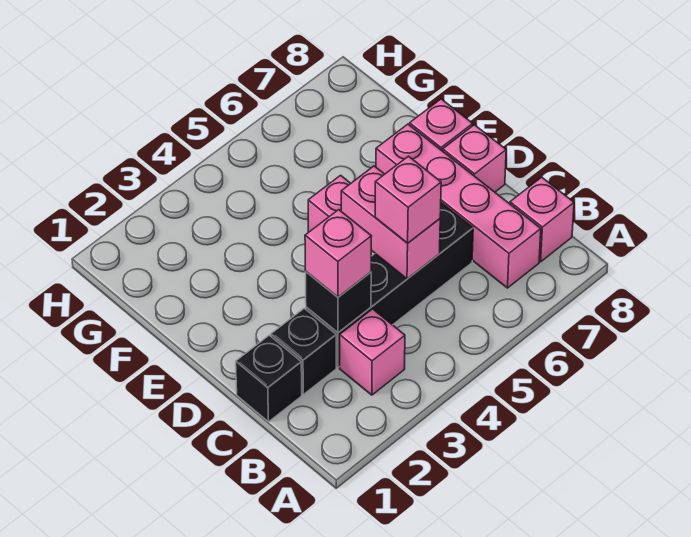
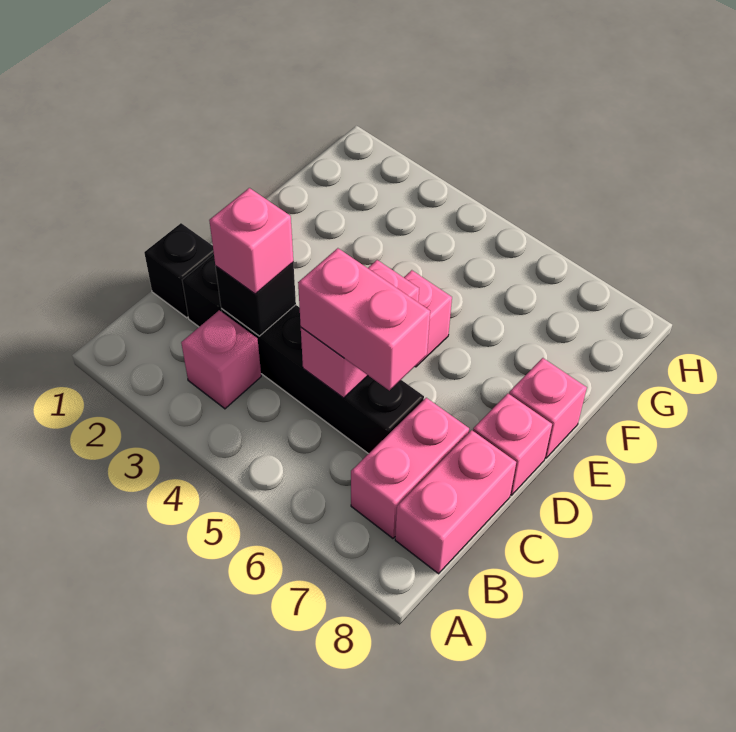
pink brick B7:E7 level 1 -> pink brick B7:C7 level 1
pink brick B8 level 1 -> pink brick B8:C8 level 1
pink brick C5 level 3 -> pink brick C5:C6 level 3

